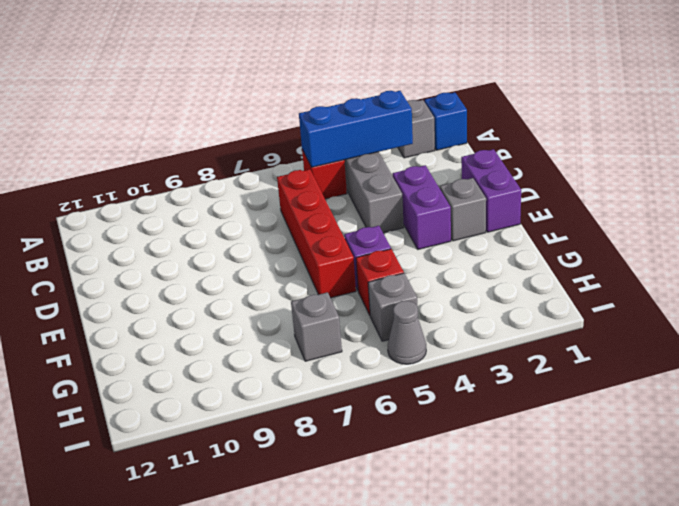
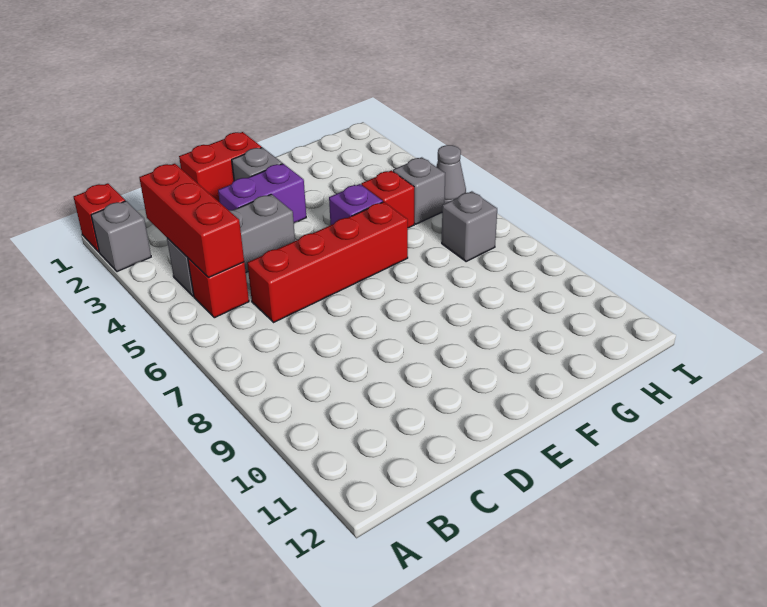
blue brick A1 level 1 -> red brick A1 level 1
blue brick B3:B5 level 2 -> red brick B3:B5 level 2
purple brick D1:E1 level 1 -> red brick D1:E1 level 1

